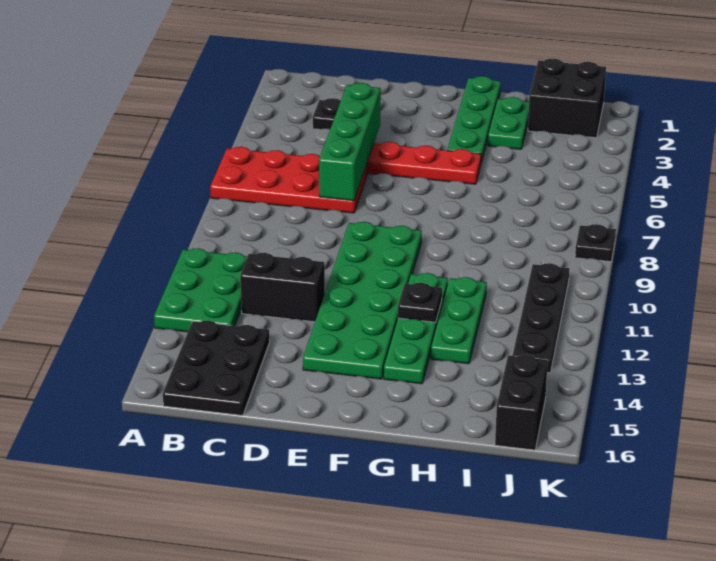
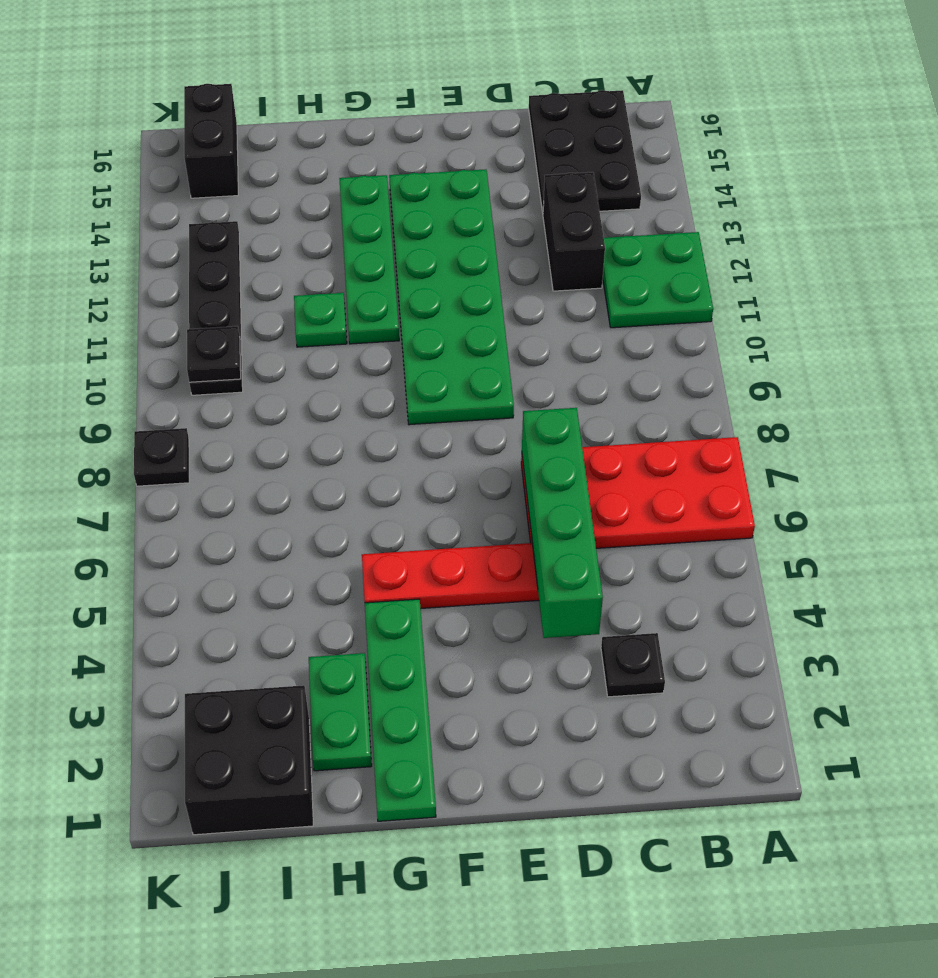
green plate A11:B13 level 1 -> green plate A11:B12 level 1
black brick C12:D12 level 1 -> black brick C12:C13 level 1
black plate G12 level 2 -> black plate J10 level 2
green plate H11:H13 level 1 -> green plate H11 level 1

